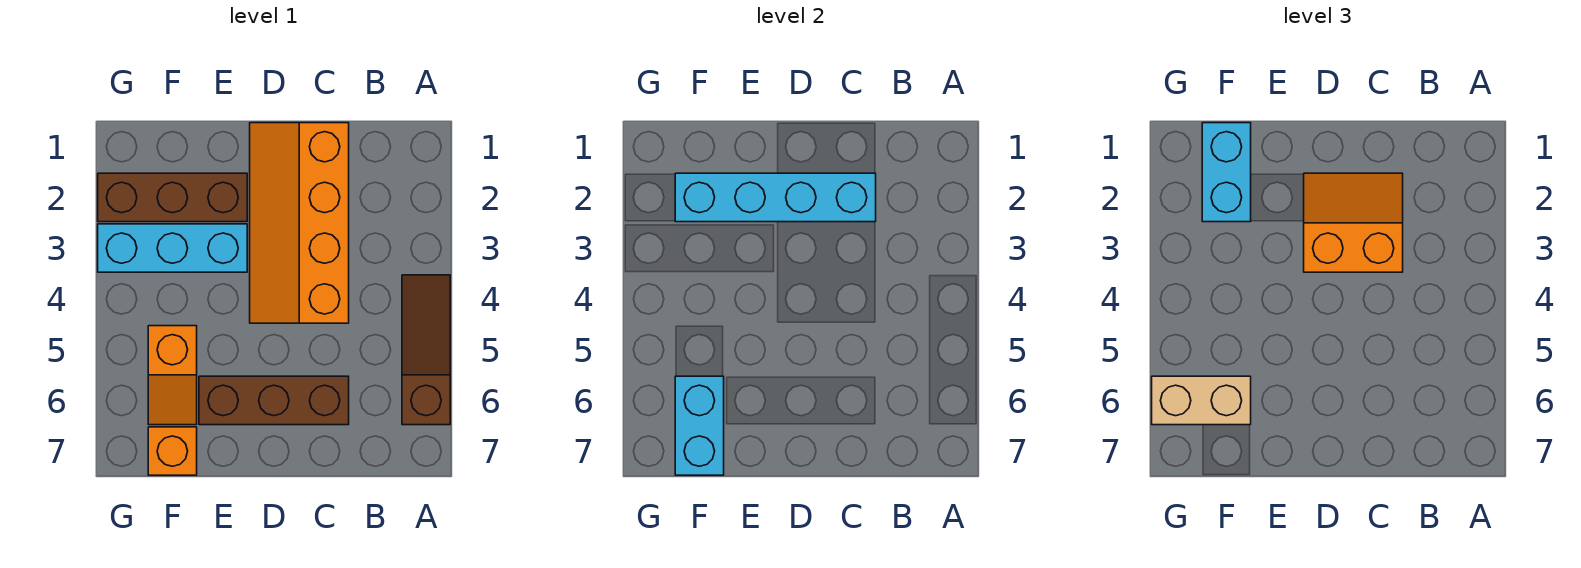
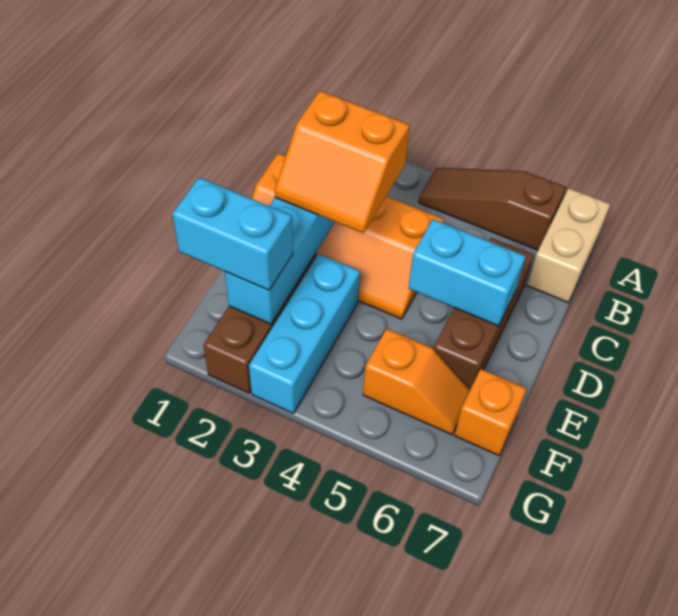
orange slope C2:D3 level 3 top 3 -> orange slope C2:D3 level 3 top C
cyan brick F6:F7 level 2 -> cyan brick D5:D6 level 2
tan brick F6:G6 level 3 -> tan brick A7:B7 level 1

